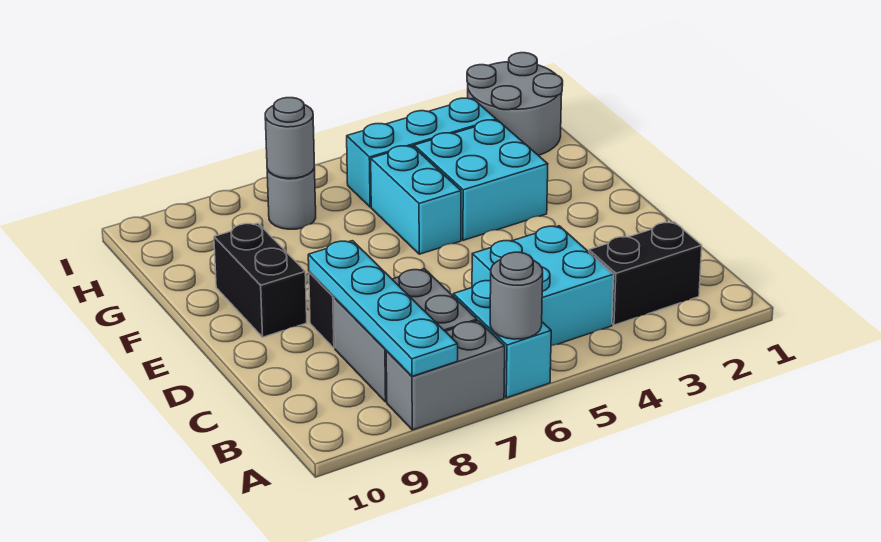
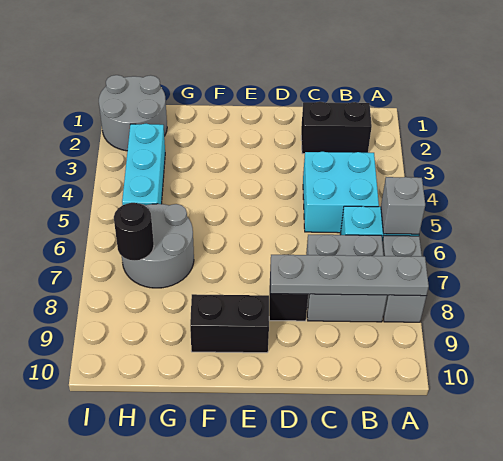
grey round brick A6 level 2 -> grey brick A6 level 2
cyan plate A8:D8 level 2 -> grey plate A8:D8 level 2
black brick B2:B3 level 1 -> black brick B2:C2 level 1
cyan brick F3:G4 level 1 -> none
cyan brick F5:G5 level 1 -> none
grey round brick H7 level 1 -> grey round brick G6:H7 level 1
grey round brick H7 level 2 -> black round brick H7 level 2

